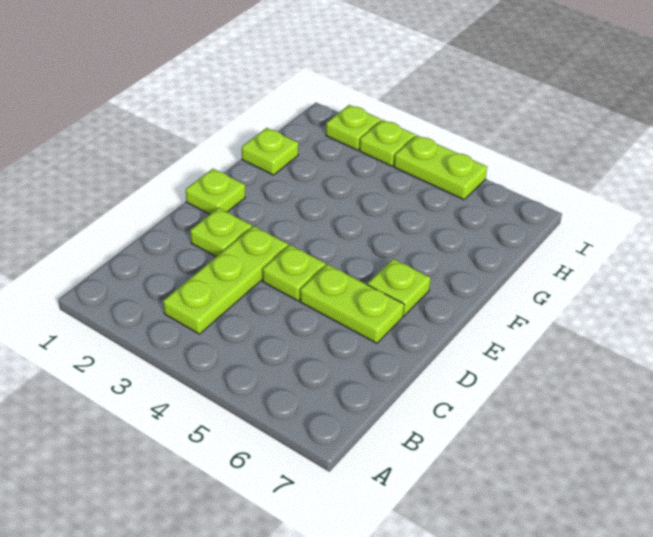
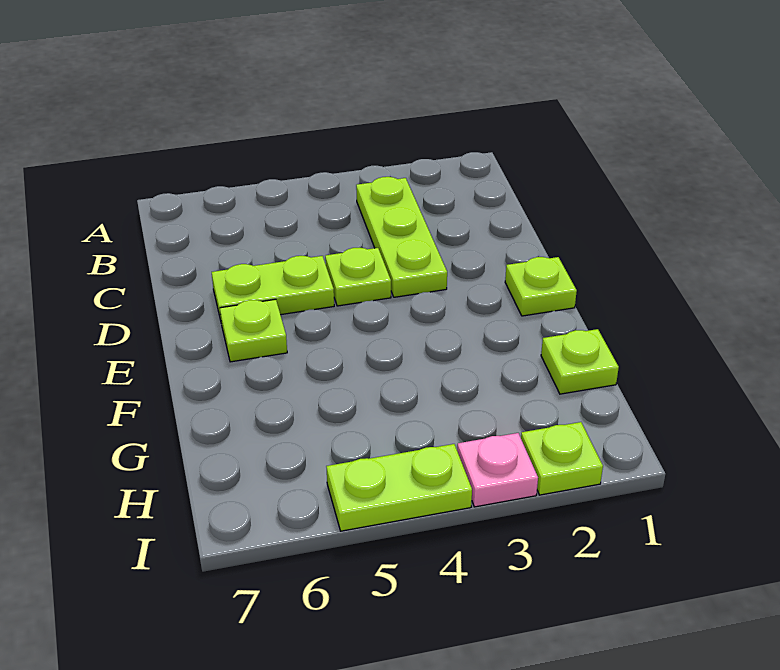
lime plate D2 level 1 -> none
lime plate I3 level 1 -> pink plate I3 level 1

